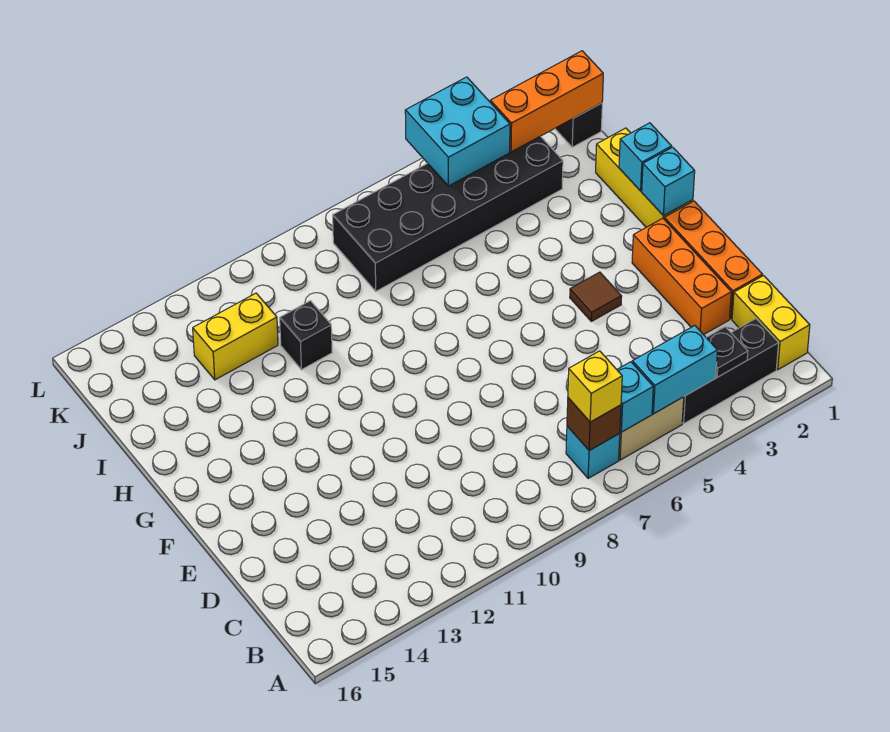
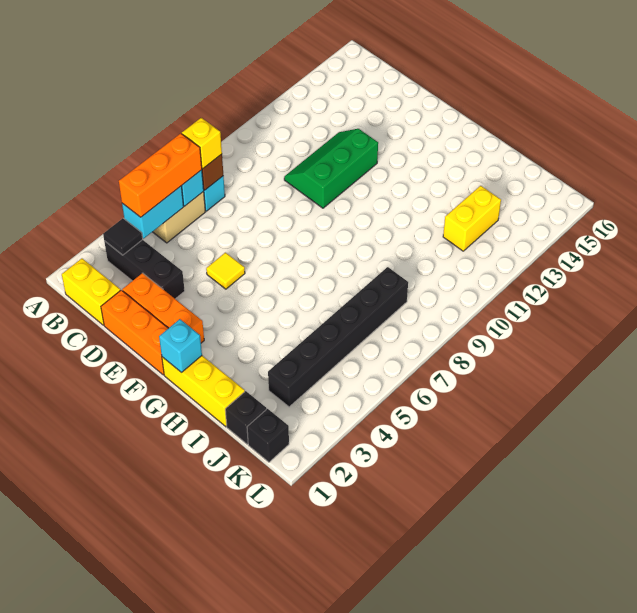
black brick B2:B4 level 1 -> black brick B3:D3 level 1
black plate B3 level 2 -> black tile B3 level 2
none -> green slope D10:E12 level 1 top E
none -> yellow tile E5 level 1
brown tile F4 level 1 -> none
cyan brick H1 level 2 -> none
black brick I11 level 1 -> black brick J1 level 1
black brick J3:K8 level 1 -> black brick J3:J8 level 1
orange brick K1:K3 level 2 -> orange brick B4:B6 level 3
cyan brick K4:L5 level 2 -> none

